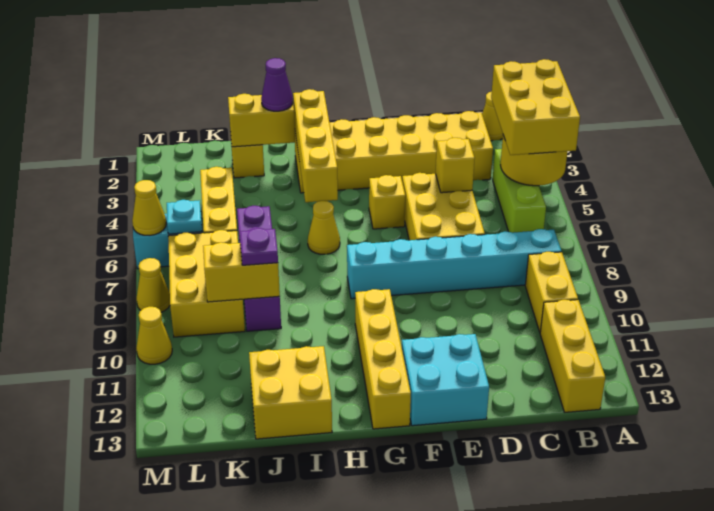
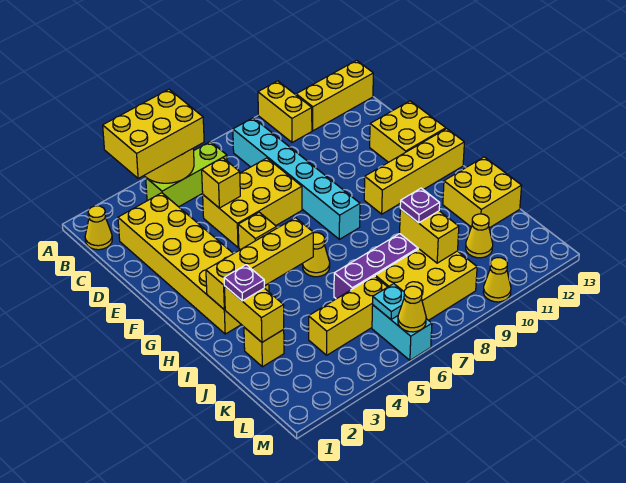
yellow brick B9:B10 level 1 -> yellow brick A10:B10 level 1
cyan brick E12:F13 level 1 -> yellow brick E12:F13 level 1
purple cone I2 level 3 -> purple plate I2 level 3
yellow cone M8 level 1 -> yellow cone K11 level 1

